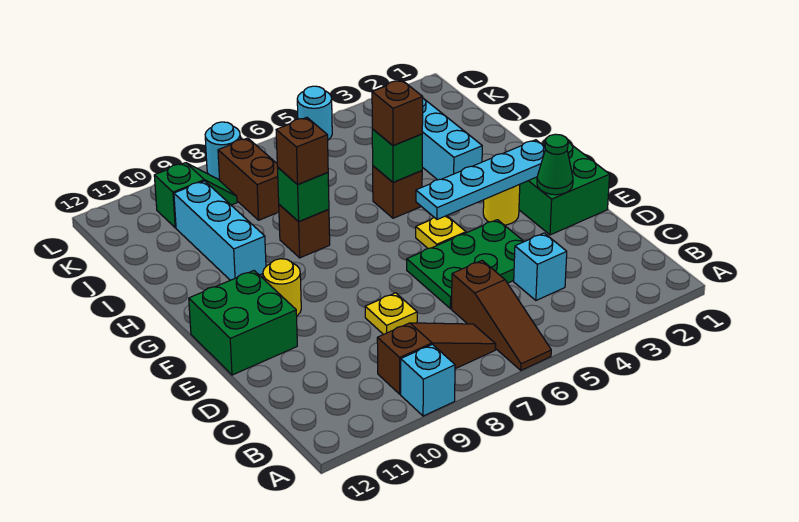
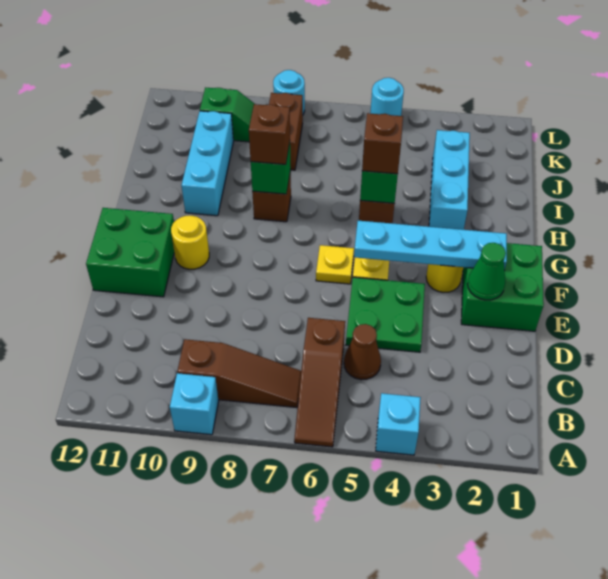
cyan brick C4 level 1 -> cyan brick A4 level 1
none -> brown cone C5 level 1
green plate D4:E6 level 1 -> green plate D4:E5 level 1
yellow plate D8 level 1 -> yellow plate F6 level 1

